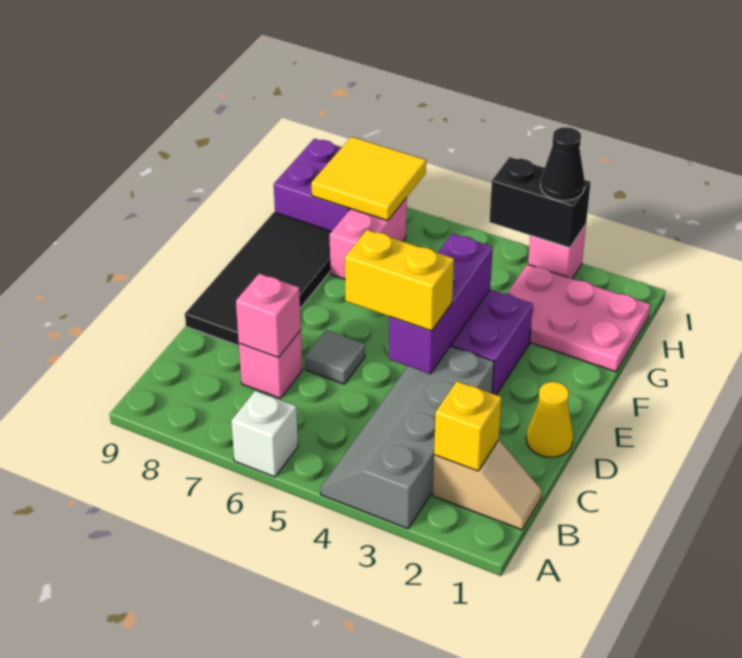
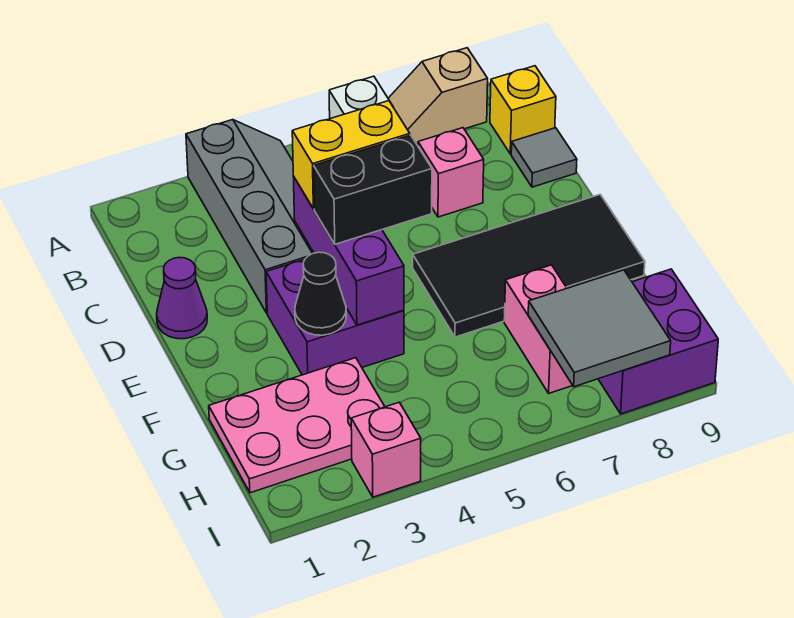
tan slope B1:B2 level 1 top 2 -> tan slope A7:A8 level 1 top 8
yellow brick B2 level 2 -> yellow brick B9 level 1
pink brick C7 level 2 -> none
yellow cone D1 level 1 -> purple cone D1 level 1
grey tile D6 level 1 -> grey tile C9 level 1
black tile D8:G9 level 1 -> black tile E6:F9 level 1
yellow tile H7:I8 level 2 -> grey tile H7:I8 level 2
black brick I3:I4 level 2 -> black brick E4:E5 level 3
black cone I3 level 3 -> black cone F3 level 2

